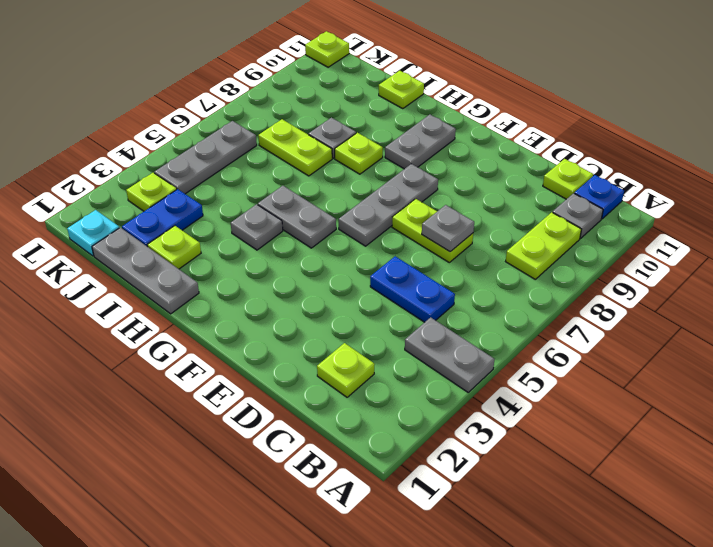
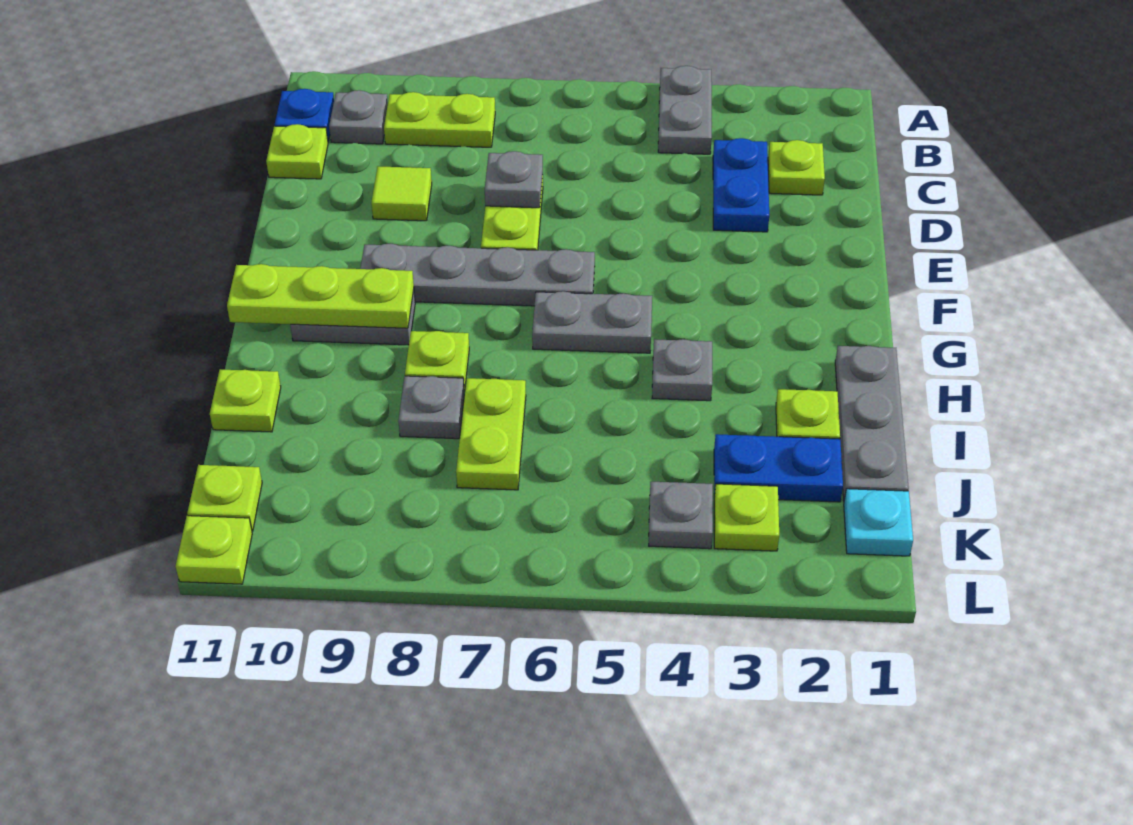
blue plate C5:D5 level 1 -> blue plate C3:D3 level 1
none -> lime tile D9 level 1
grey plate F6:F8 level 1 -> grey plate F6:F9 level 1
grey plate G5:H5 level 1 -> grey plate G5:G6 level 1
none -> lime plate G9:G11 level 2
grey plate K4:K6 level 1 -> grey plate K4 level 1
none -> lime plate K11 level 1

